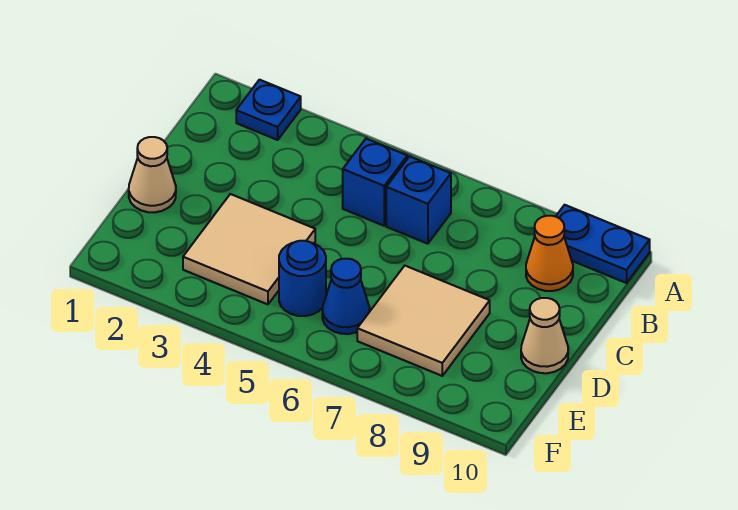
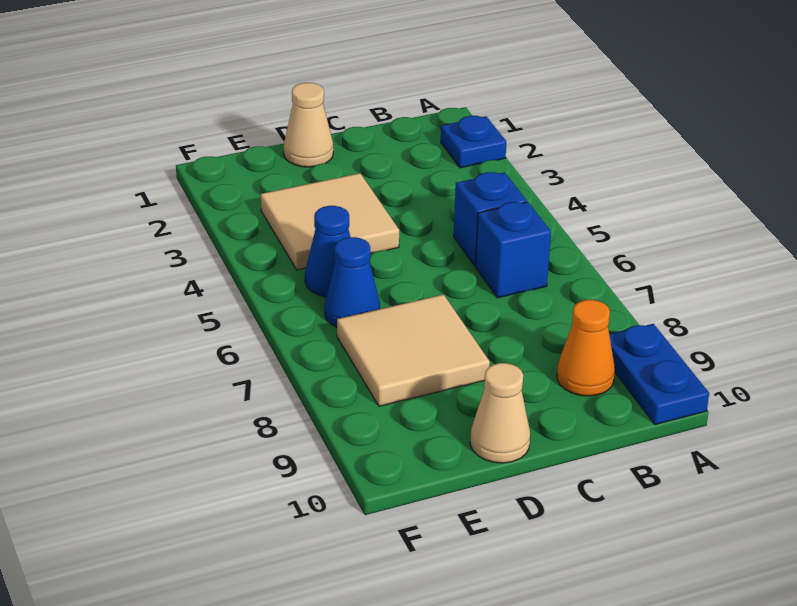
blue round brick E5 level 1 -> blue cone E5 level 1

